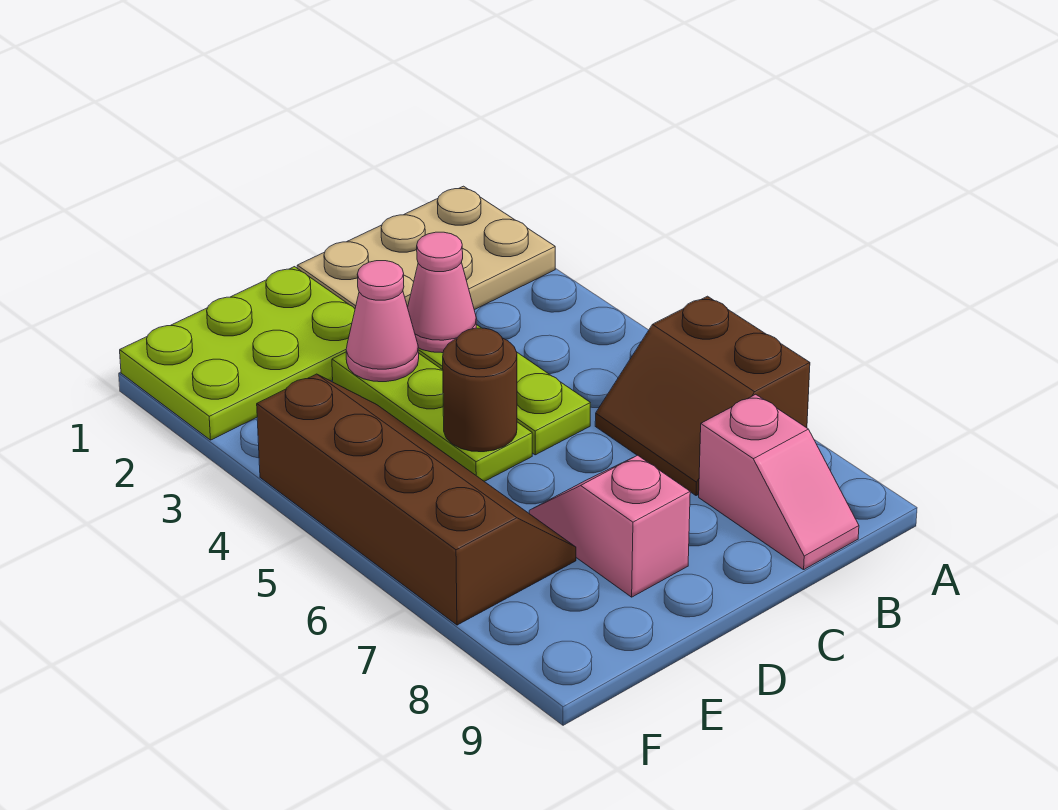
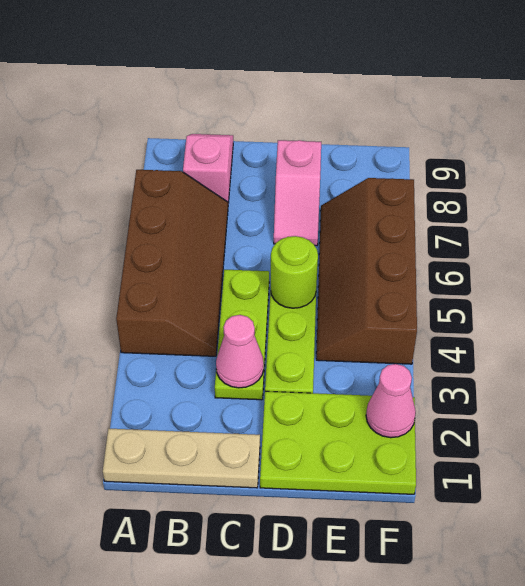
tan plate A1:C2 level 1 -> tan plate A1:C1 level 1
brown slope A6:B7 level 1 top A -> brown slope A4:B7 level 1 top A
pink cone D3 level 2 -> pink cone F2 level 2
brown round brick D5 level 2 -> lime round brick D5 level 2

